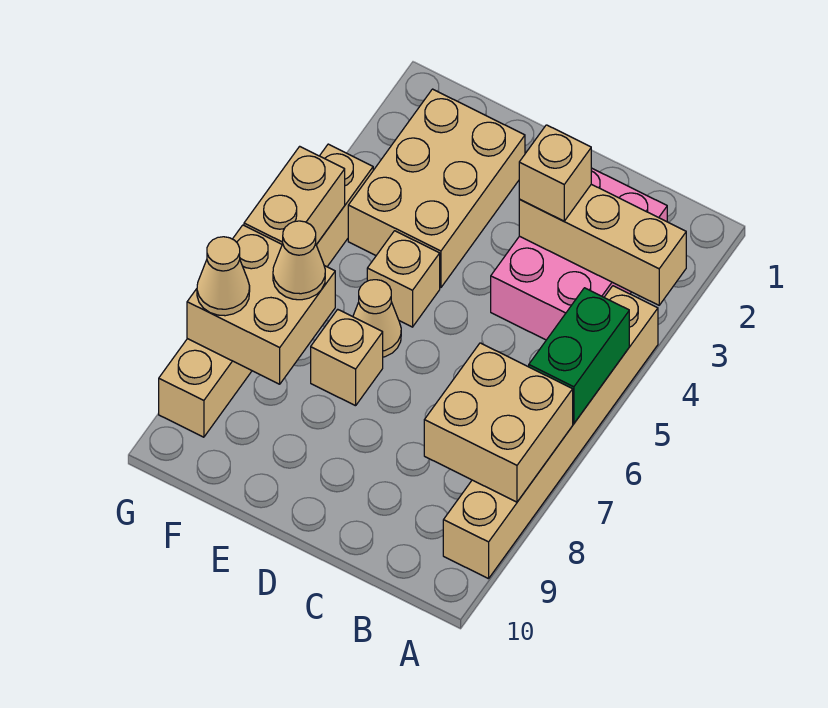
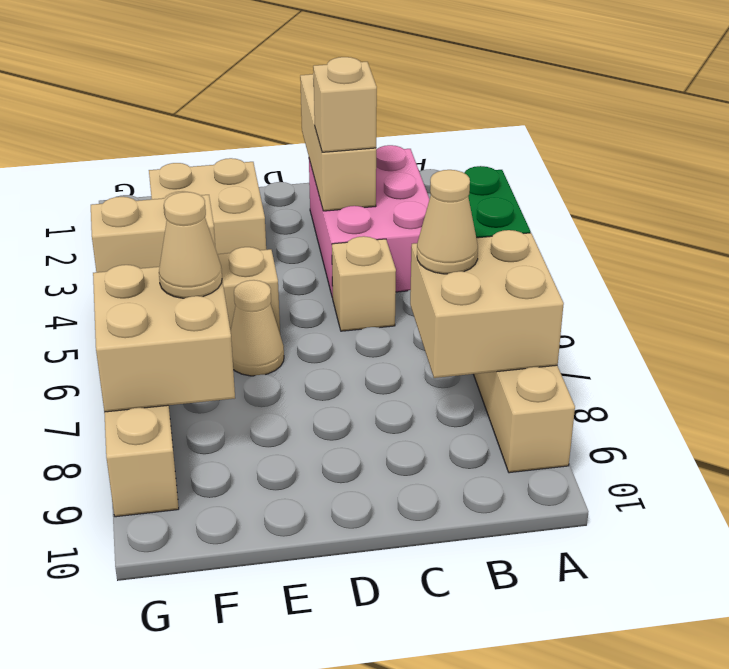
tan brick A3:C3 level 2 -> tan brick C1:C3 level 2
tan brick E2:F4 level 1 -> tan brick E2:F3 level 1
tan brick E7 level 1 -> tan brick C5 level 1
tan brick G5:G6 level 2 -> tan brick F5:G5 level 2
tan cone G8 level 3 -> tan cone B7 level 3

